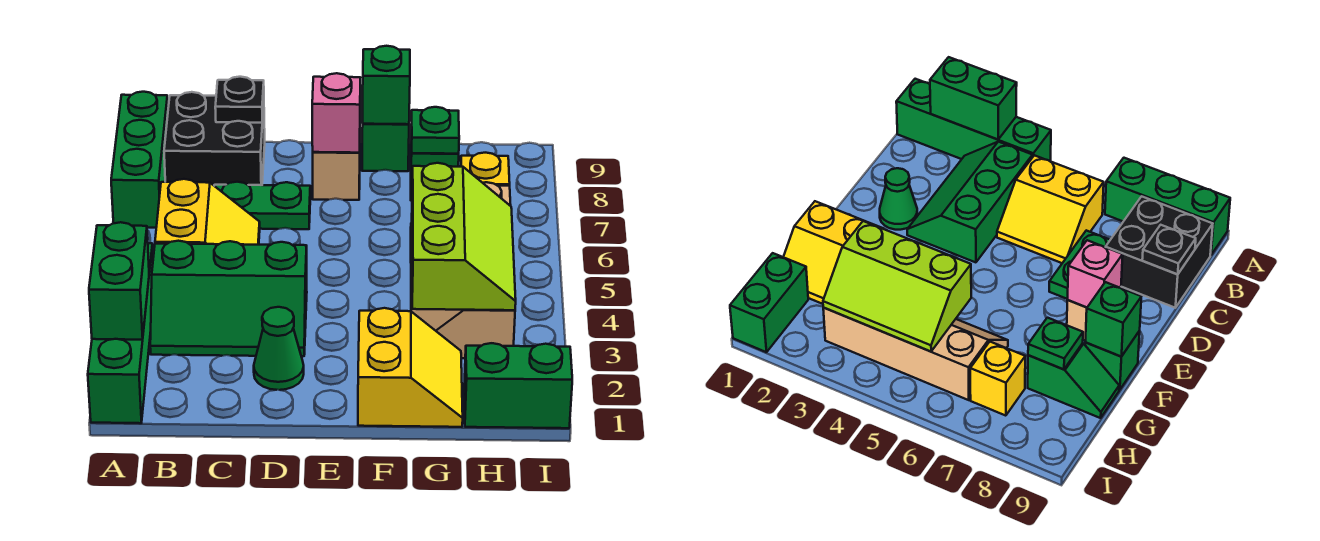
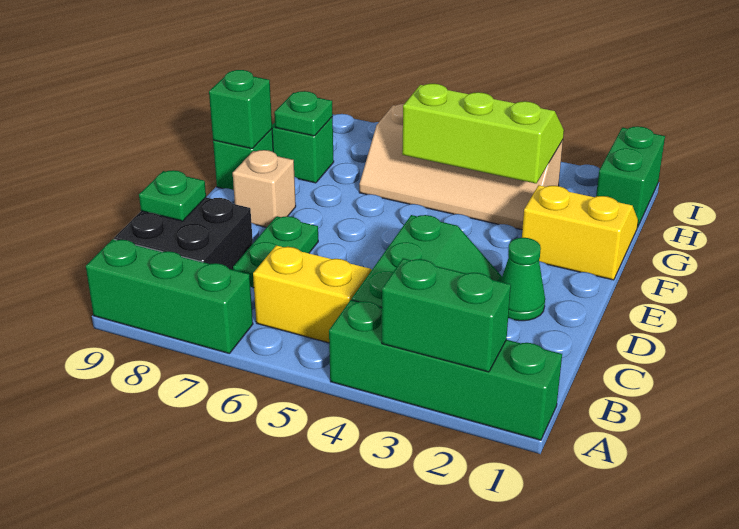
black plate C9 level 2 -> green plate C9 level 2
pink brick E8 level 2 -> none
yellow brick H7 level 1 -> none

